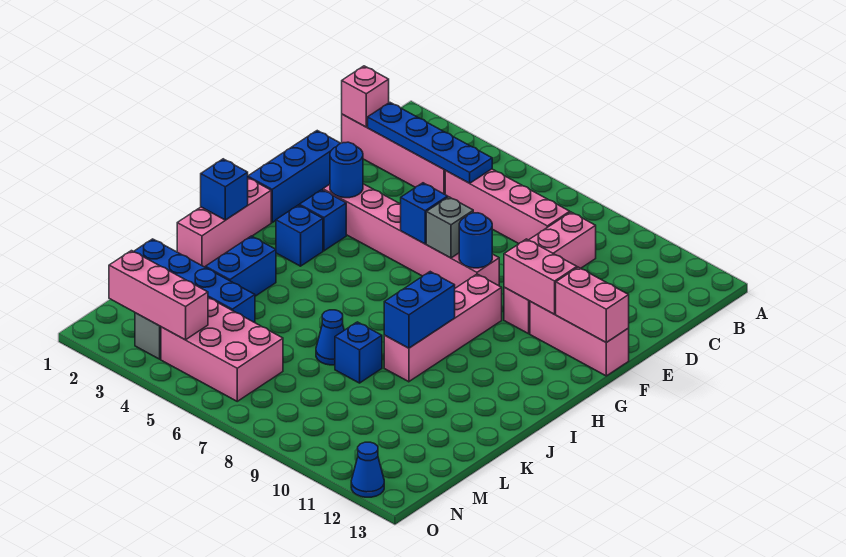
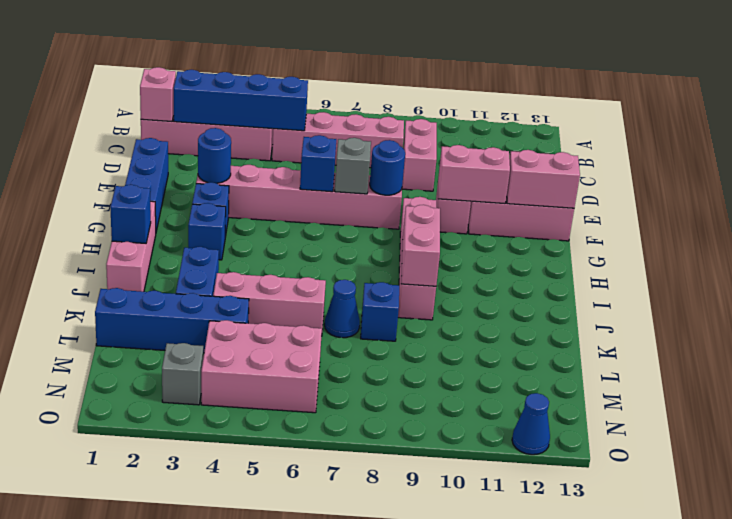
blue plate C2:C5 level 2 -> blue brick C2:C5 level 2
blue brick I9:J9 level 2 -> pink brick I9:J9 level 2
pink brick N2:N4 level 2 -> pink brick K4:K6 level 1

